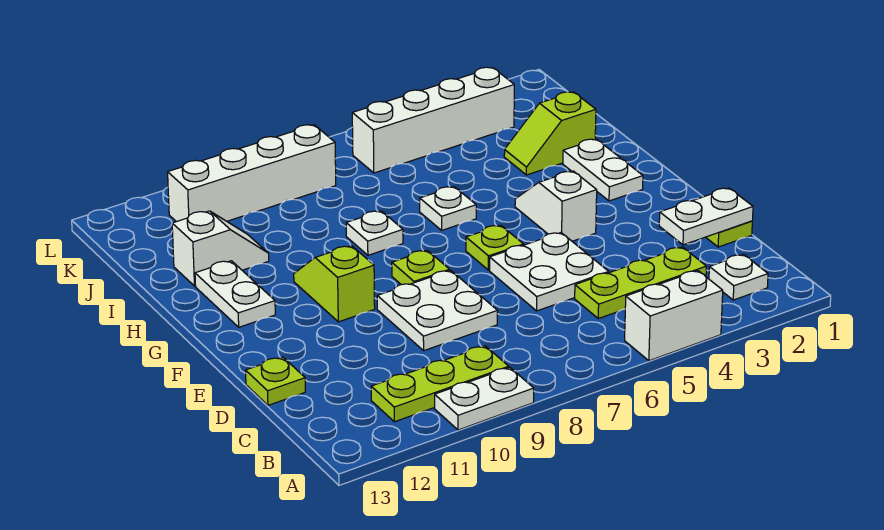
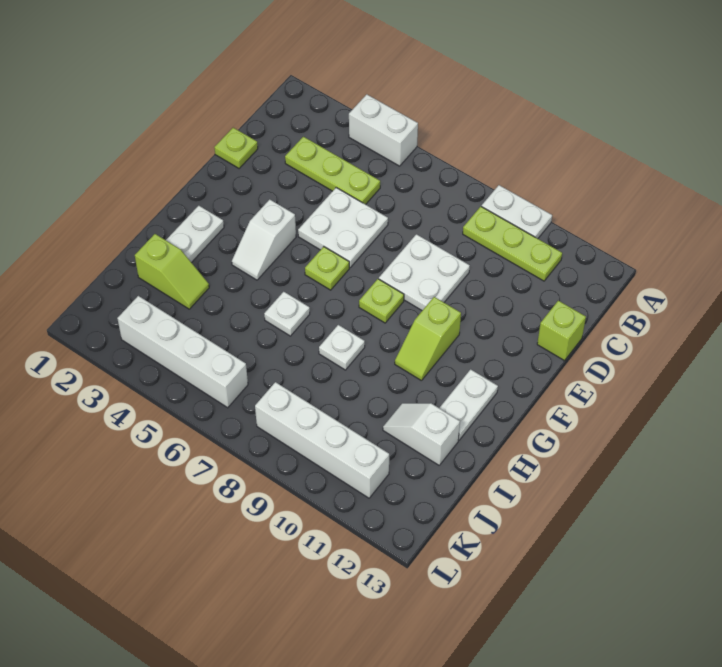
white plate B2 level 1 -> none
white plate D1:D2 level 2 -> none
lime plate D13 level 1 -> lime brick D13 level 1

